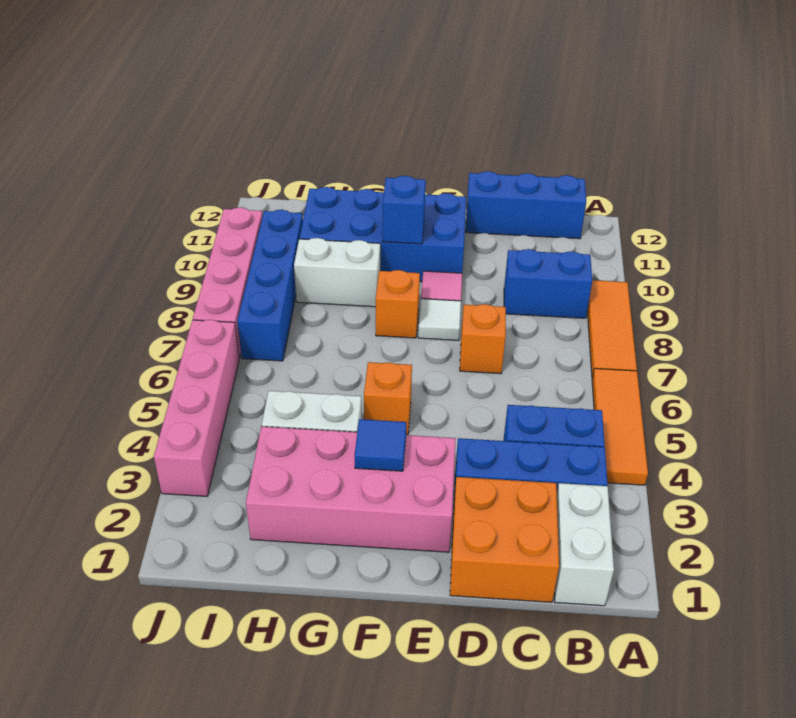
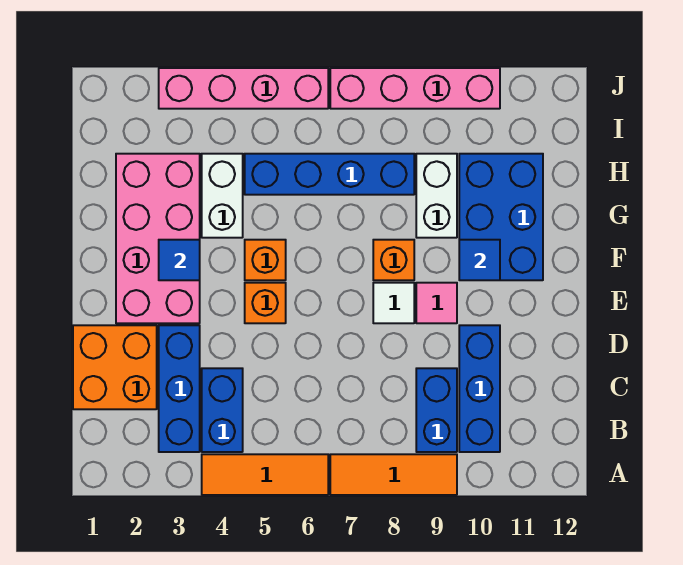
white brick B1:B2 level 1 -> none
blue brick B12:D12 level 1 -> blue brick B10:D10 level 1
orange brick D7 level 1 -> orange brick E5 level 1
blue brick E10:H11 level 1 -> blue brick F10:H11 level 1
blue brick F10 level 2 -> blue tile F10 level 2
blue brick I7:I10 level 1 -> blue brick H5:H8 level 1

